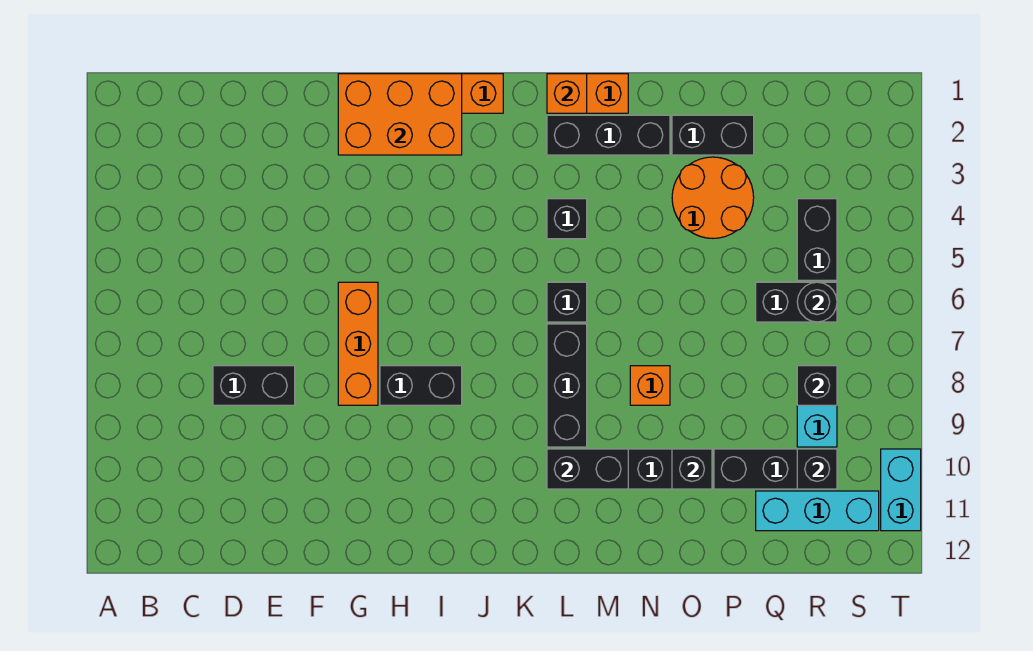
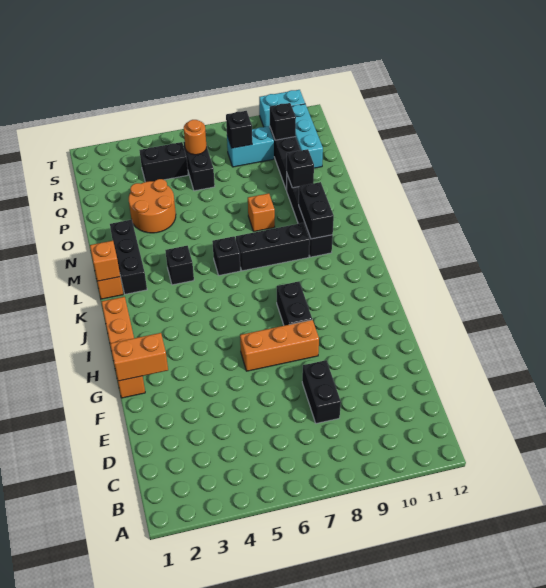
orange brick G1:I2 level 2 -> orange brick G1:G2 level 2
black brick O2:P2 level 1 -> none
black round brick R6 level 2 -> orange round brick R6 level 2

